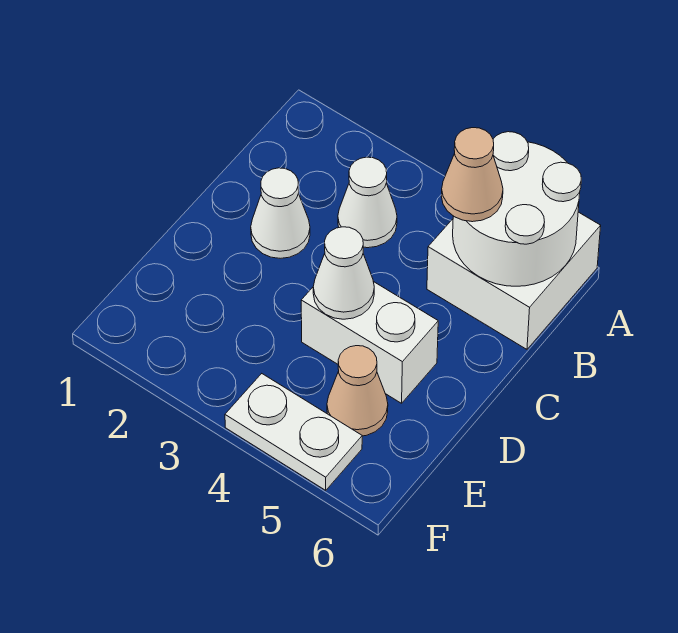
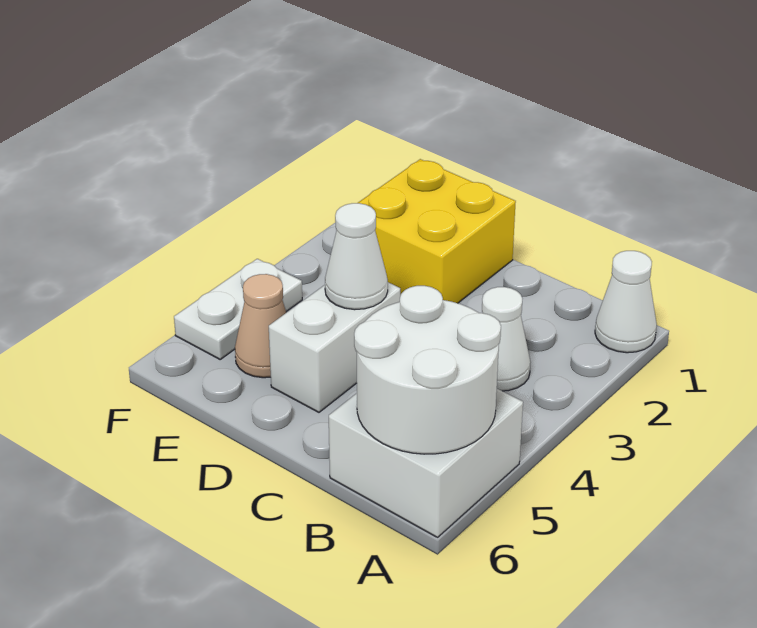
tan cone B5 level 3 -> none
white cone C2 level 1 -> white cone A1 level 1
none -> yellow brick D1:E2 level 1

